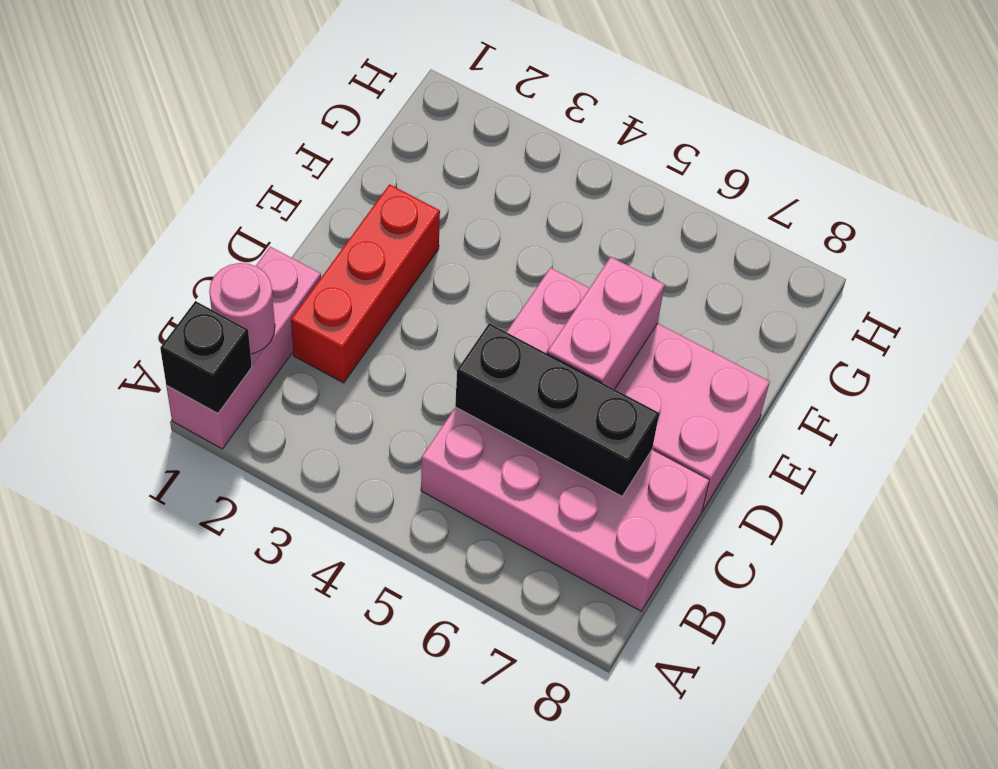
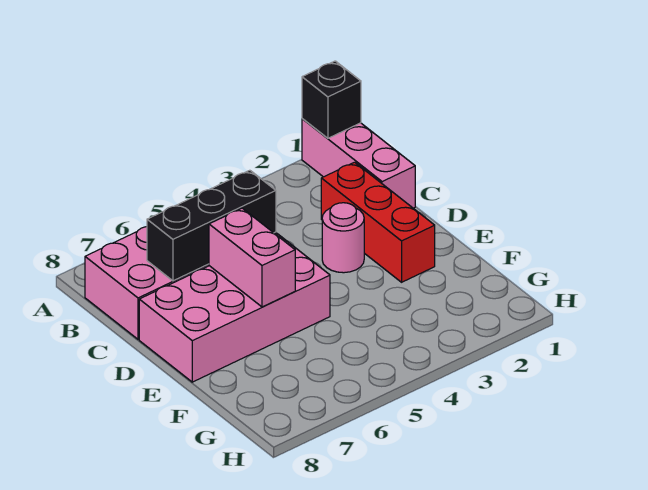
pink round brick B1 level 2 -> pink round brick D3 level 1

